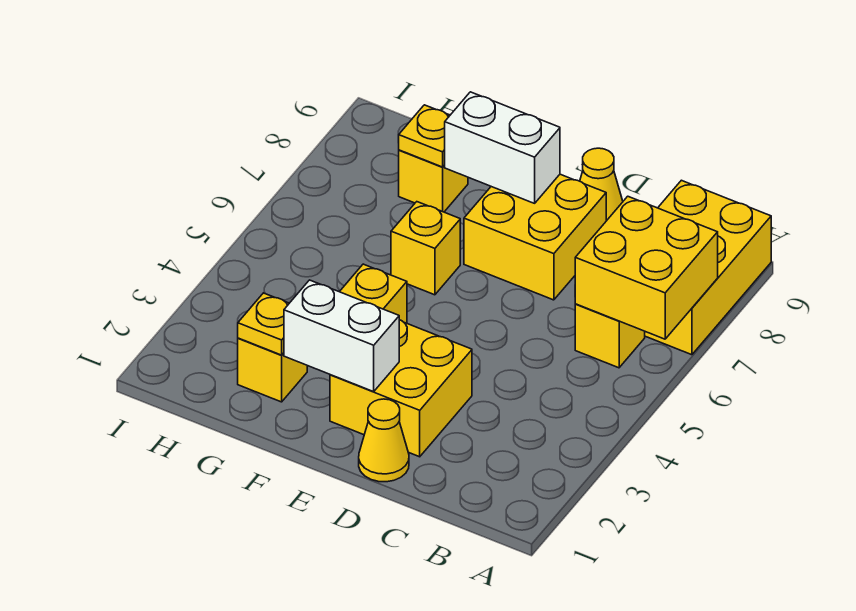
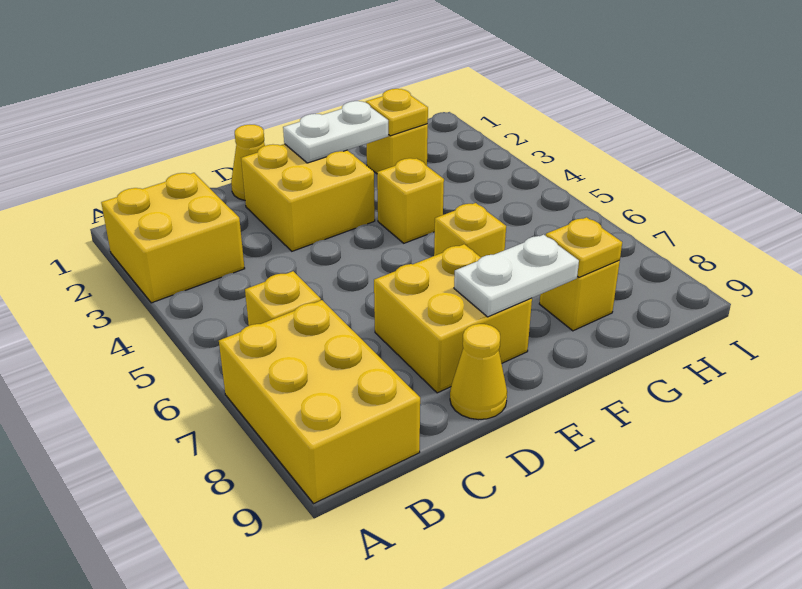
yellow brick A6:B7 level 2 -> yellow brick A2:B3 level 1
white brick E2:F2 level 2 -> white plate E2:F2 level 2
white brick E8:F8 level 2 -> white plate E8:F8 level 2

